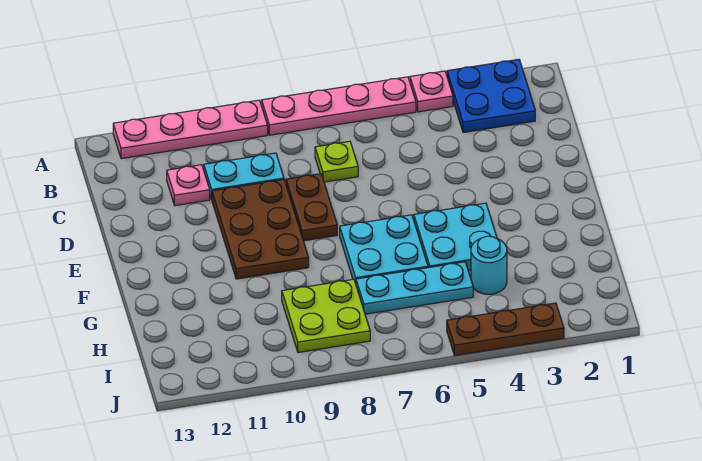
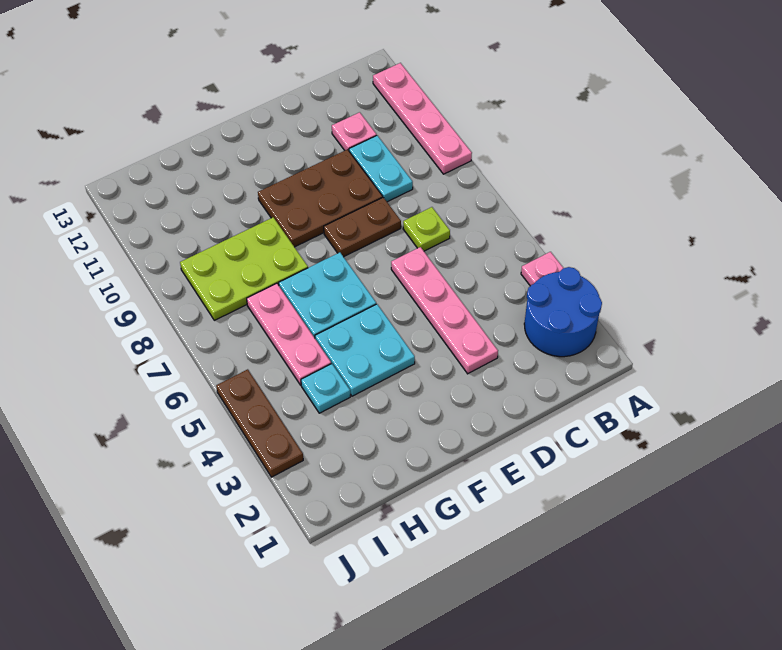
blue plate A2:B3 level 1 -> blue round brick A2:B3 level 1
pink plate A5:A8 level 1 -> pink plate D3:D6 level 1
cyan round brick H4 level 1 -> cyan plate H4 level 1
cyan plate H5:H7 level 1 -> pink plate H5:H7 level 1
lime plate H8:I9 level 1 -> lime plate G8:I9 level 1

